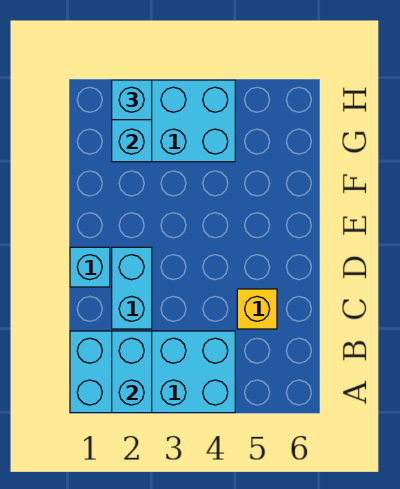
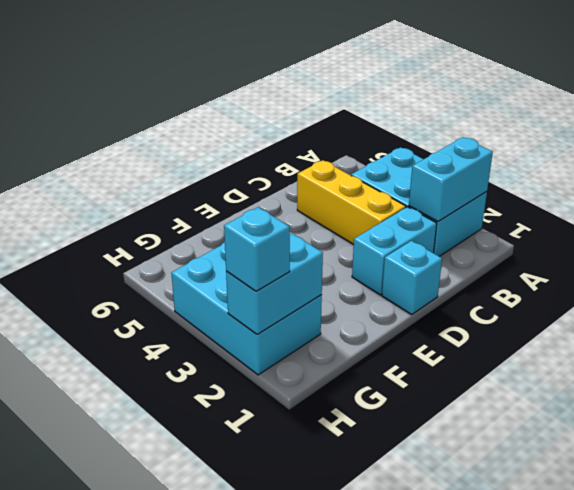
cyan brick A1:B4 level 1 -> cyan brick A2:B4 level 1
yellow brick C5 level 1 -> yellow brick C3:C5 level 1

